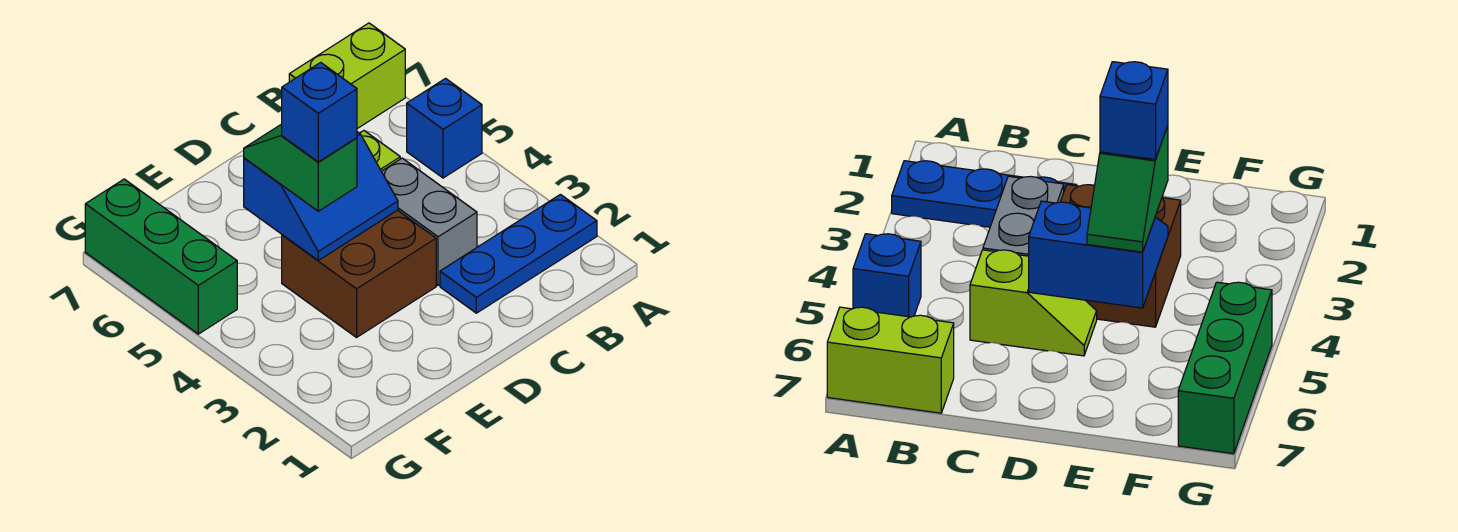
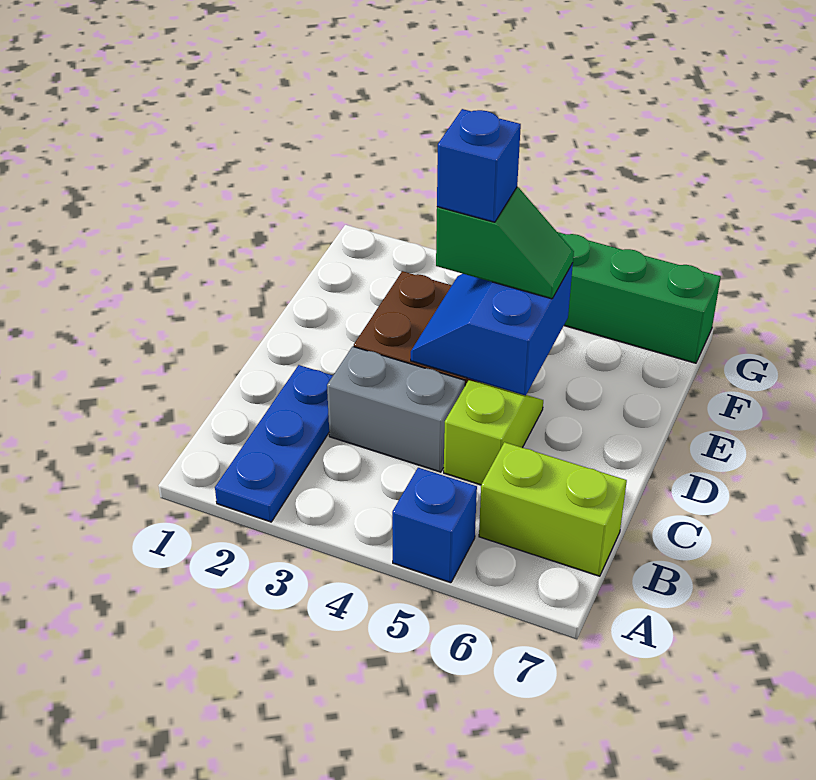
lime brick A7:B7 level 1 -> lime brick B6:B7 level 1

